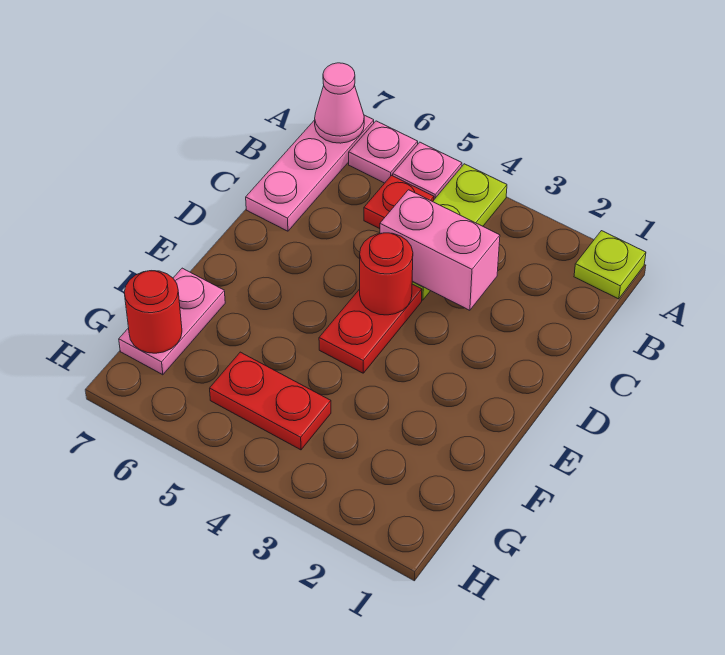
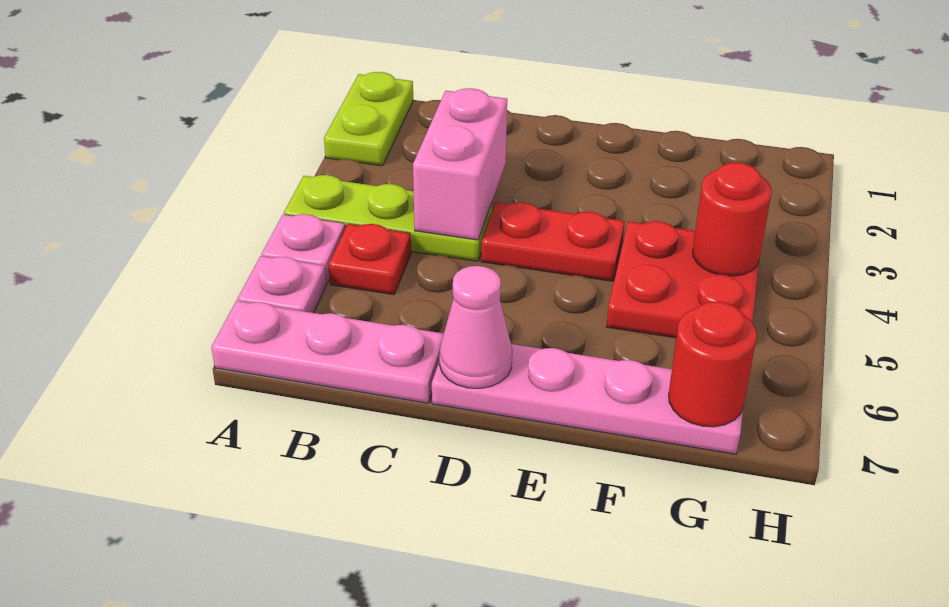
lime plate A1 level 1 -> lime plate A1:A2 level 1
pink cone A7 level 2 -> pink cone D7 level 2
red round brick D4 level 2 -> red round brick G4 level 2
pink plate F7:G7 level 1 -> pink plate D7:G7 level 1
red plate G4:G5 level 1 -> red plate F4:G5 level 1

